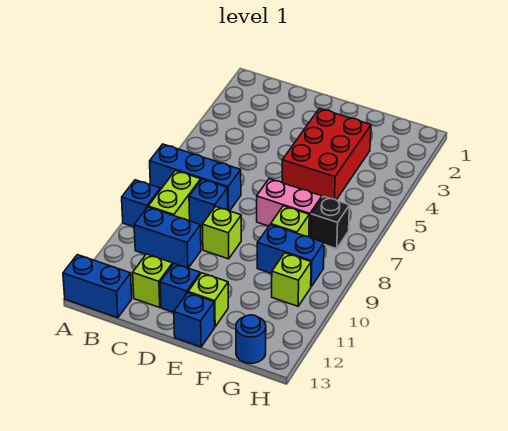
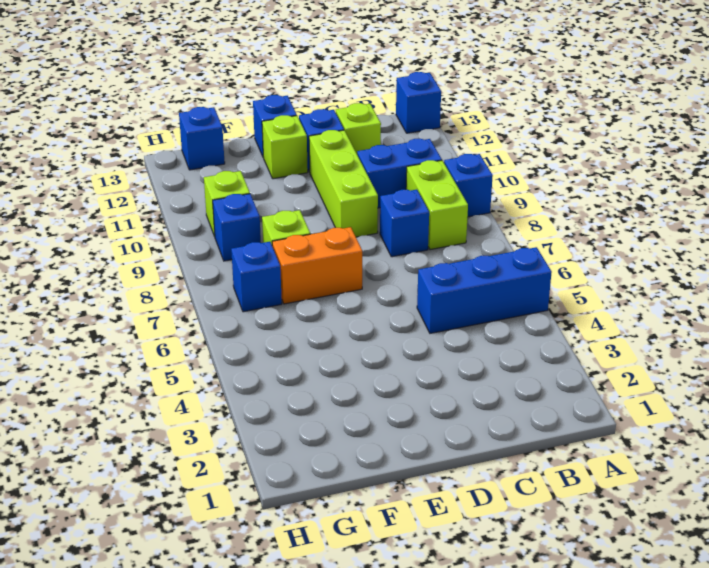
blue brick A7:C7 level 1 -> blue brick A5:C5 level 1
blue brick A13:B13 level 1 -> blue brick A13 level 1
lime brick D9 level 1 -> lime brick D9:D11 level 1
red brick E3:F5 level 1 -> none
pink brick E7:F7 level 1 -> orange brick E7:F7 level 1
blue brick F9:G9 level 1 -> blue brick G9 level 1
black brick G7 level 1 -> blue brick G7 level 1
blue round brick G13 level 1 -> blue brick G13 level 1

